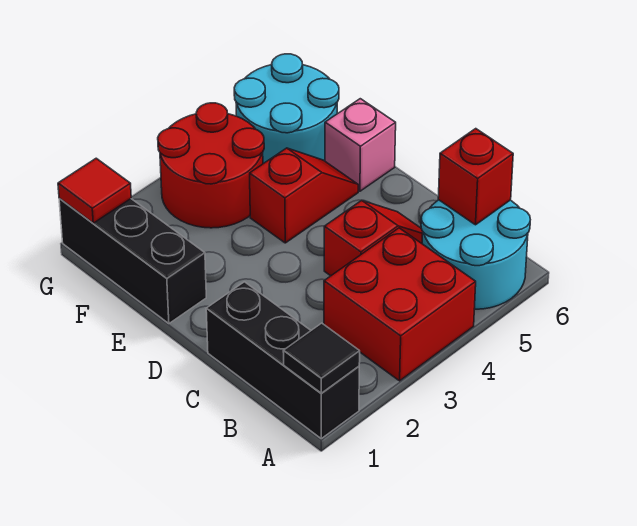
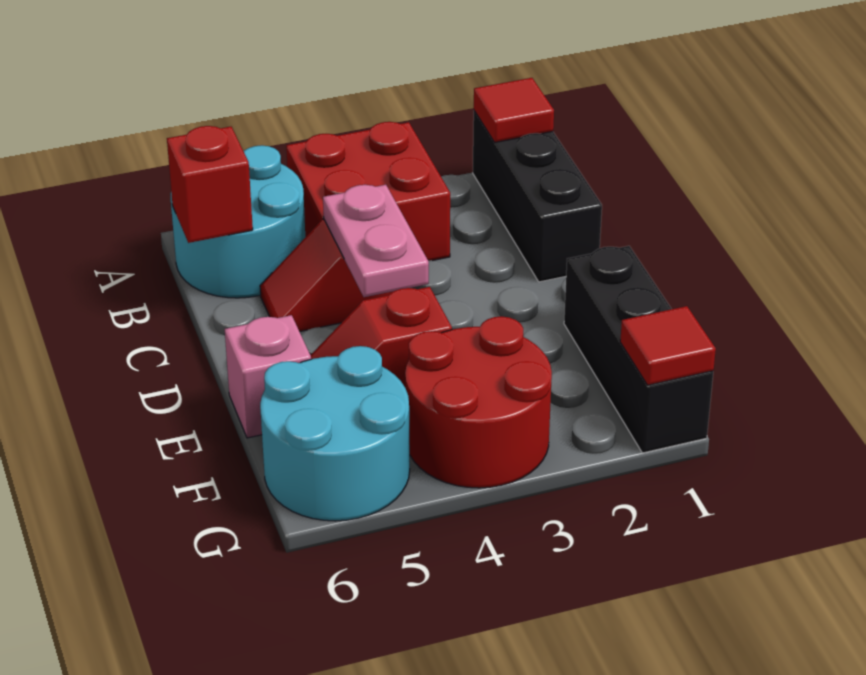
black tile A1 level 2 -> red tile A1 level 2
none -> pink plate C4:D4 level 2

